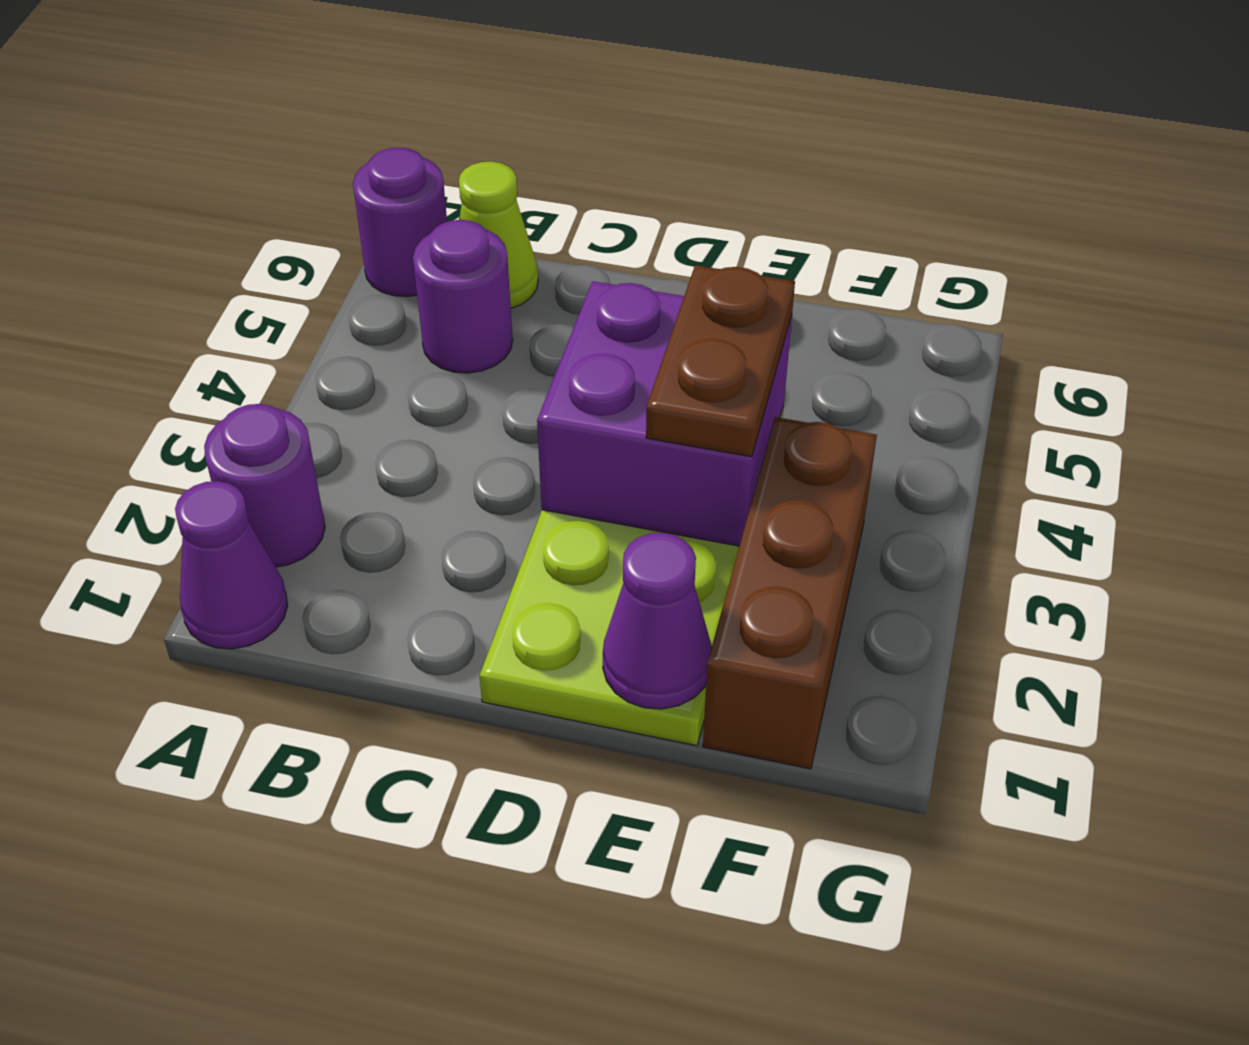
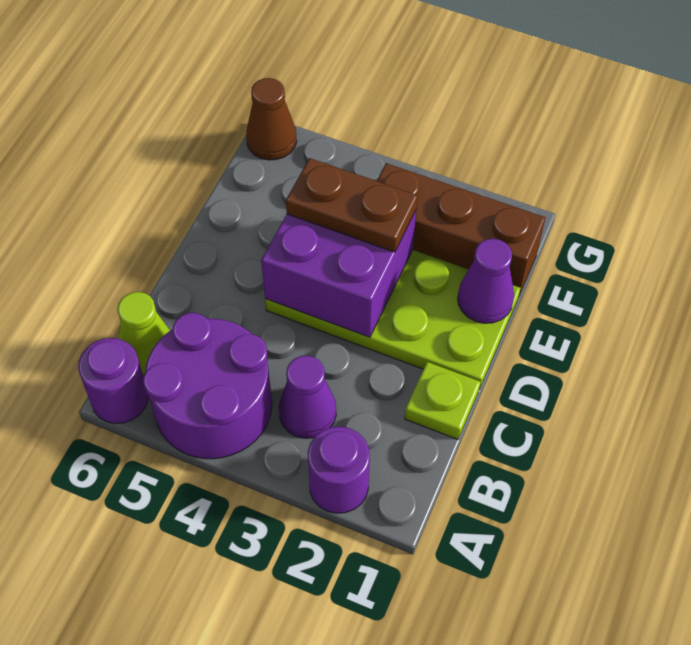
purple cone A1 level 1 -> purple cone B3 level 1
purple round brick B5 level 1 -> purple round brick A4:B5 level 1
none -> lime plate C1 level 1
none -> brown cone G6 level 1

